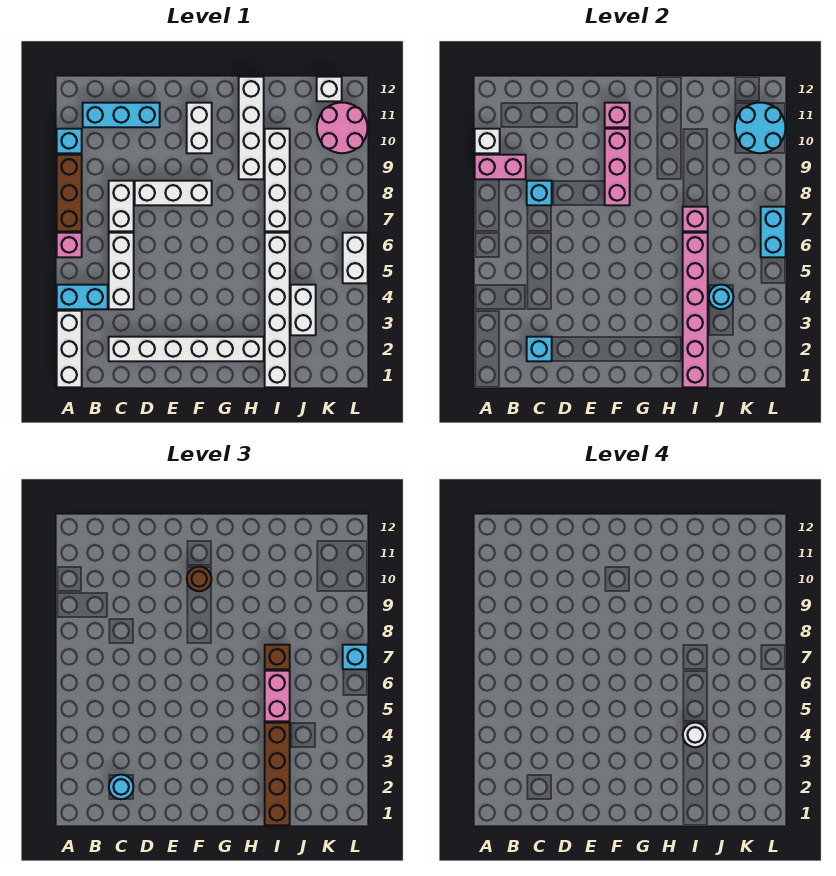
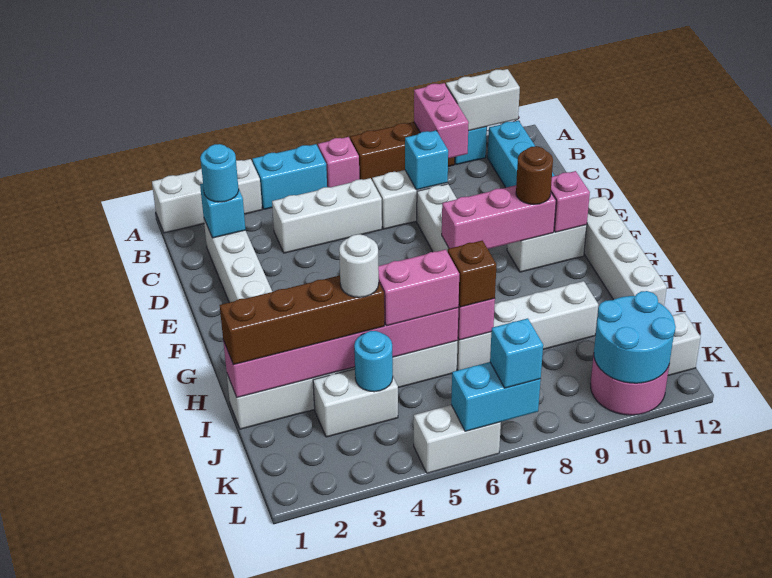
cyan brick A4:B4 level 1 -> cyan brick A4:A5 level 1
white brick A10 level 2 -> white brick A10:A11 level 2
white brick H9:H12 level 1 -> white brick F12:I12 level 1

